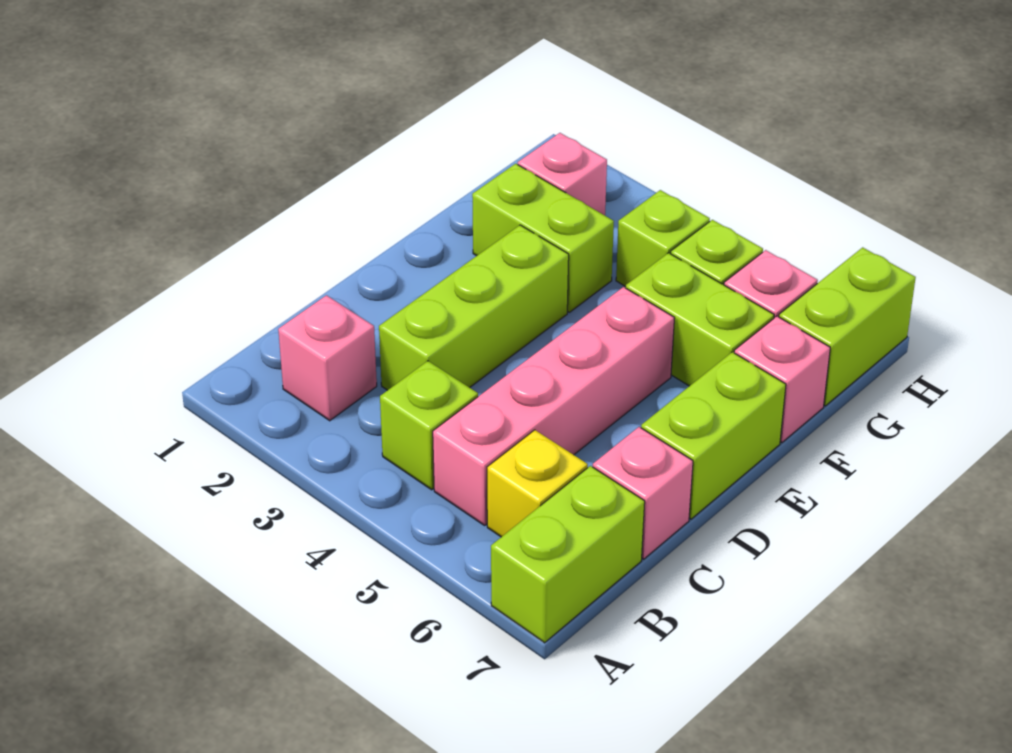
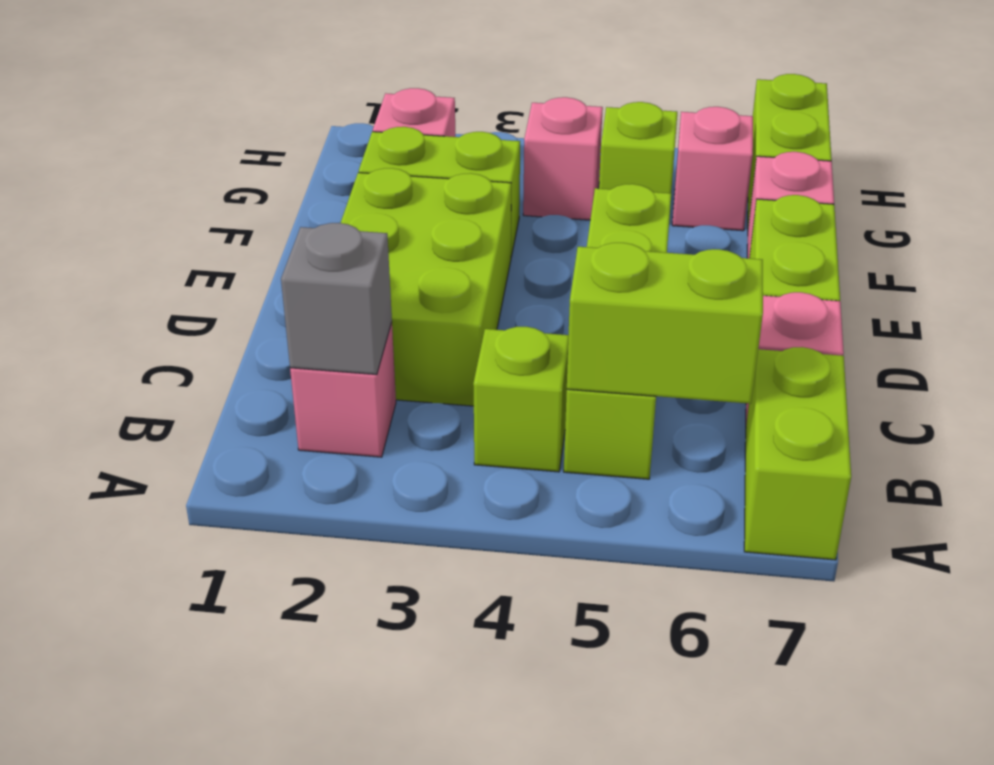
none -> grey brick B2 level 2
pink brick B5:E5 level 1 -> lime brick B5:E5 level 1
yellow brick B6 level 1 -> none
lime brick C3:E3 level 1 -> lime brick C2:E3 level 1
lime brick F5:F6 level 1 -> lime brick B5:B6 level 2
lime brick G4 level 1 -> pink brick G4 level 1

